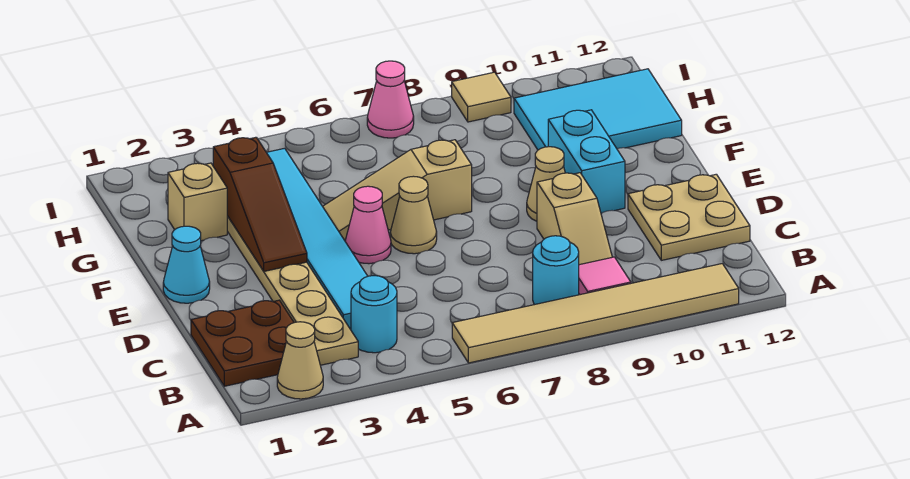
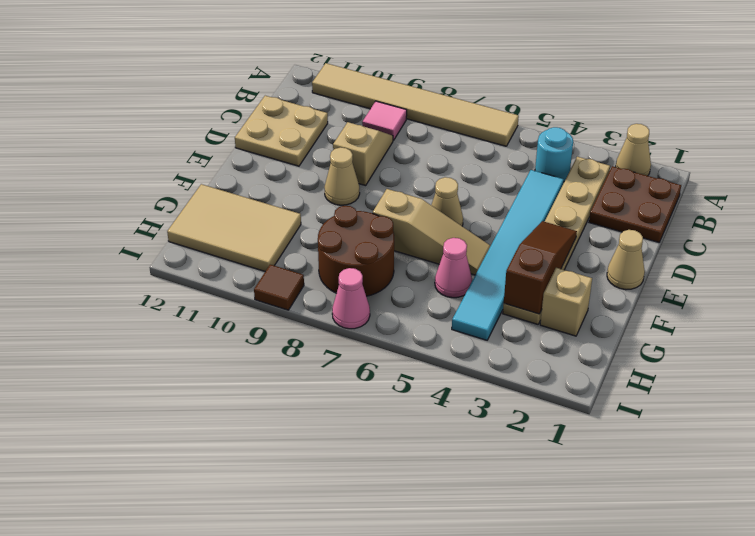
cyan round brick B8 level 1 -> none
cyan cone E1 level 1 -> tan cone E1 level 1
pink cone E5 level 1 -> pink cone G5 level 1
cyan brick E10:F10 level 1 -> none
none -> brown round brick G7:H8 level 1
cyan tile G10:H12 level 1 -> tan tile G10:H12 level 1
tan tile I9 level 1 -> brown tile I9 level 1

